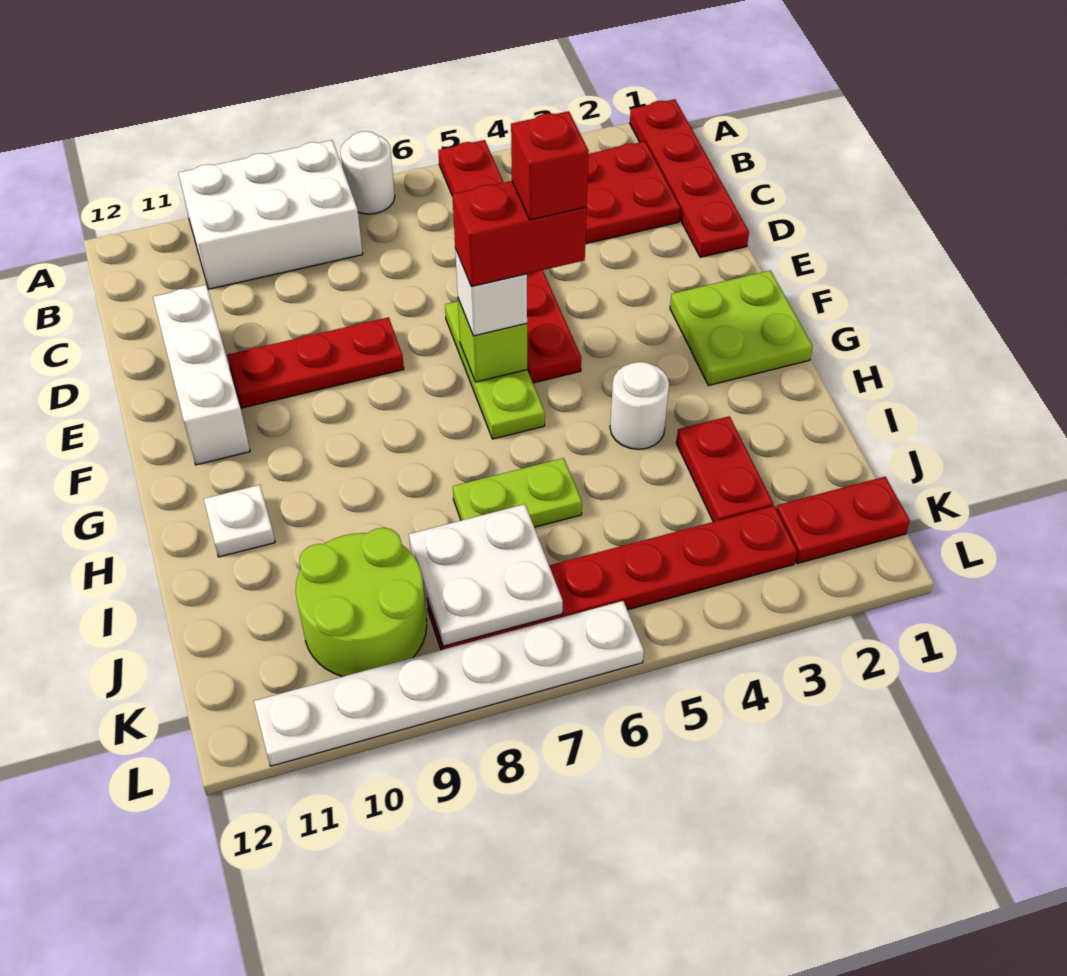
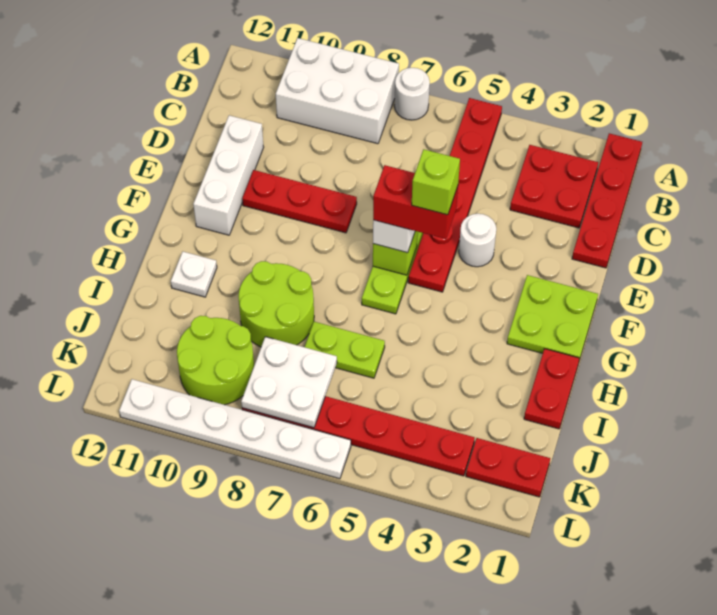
red brick F5 level 5 -> lime brick F5 level 5
white round brick H4 level 1 -> white round brick E4 level 1
none -> lime round brick H8:I9 level 1
red plate I3:J3 level 1 -> red plate H1:I1 level 1

